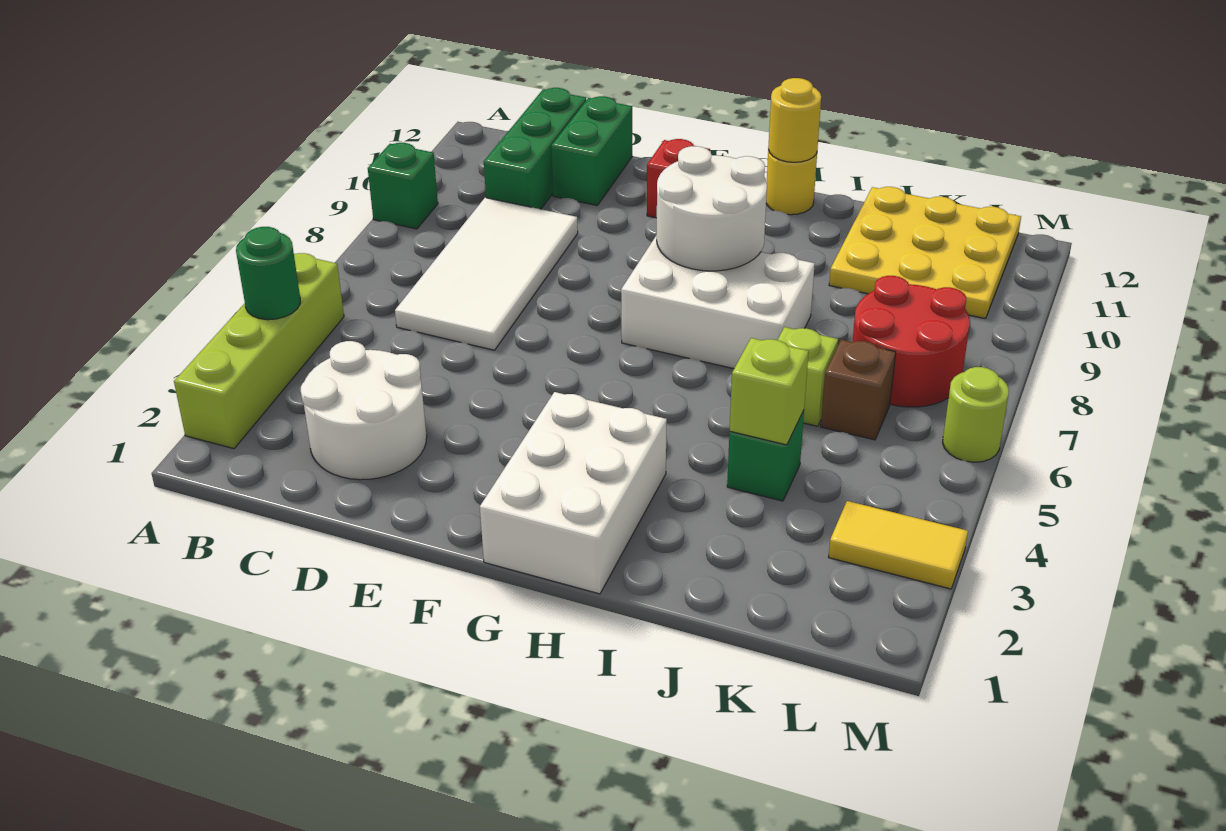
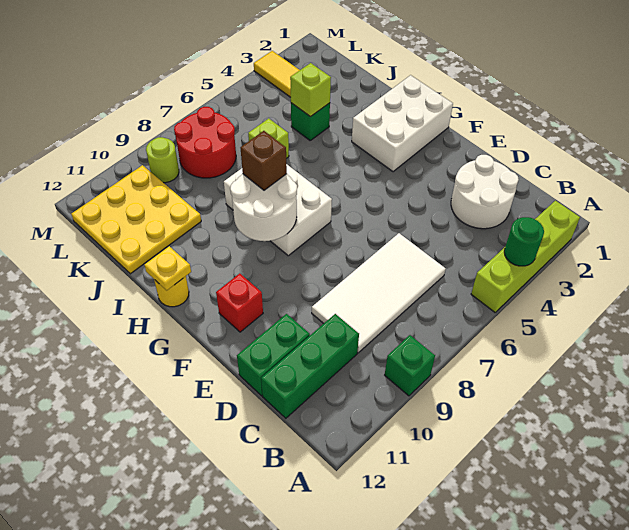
yellow round brick H12 level 2 -> yellow plate H12 level 2
brown brick K6 level 1 -> brown brick H8 level 3
lime round brick M6 level 1 -> lime round brick L9 level 1

